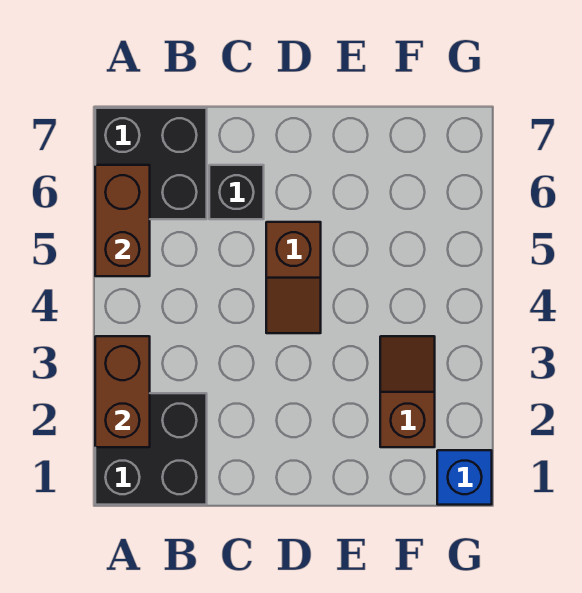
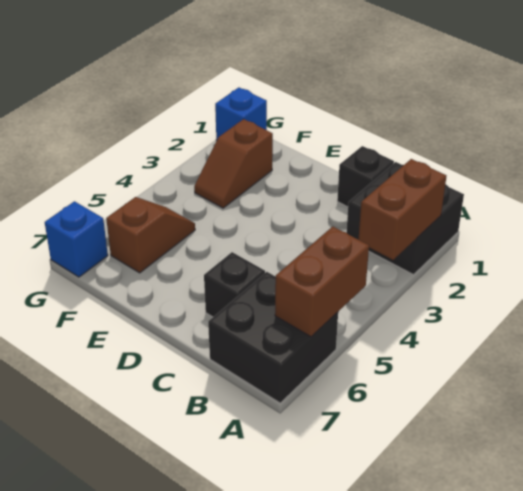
none -> black brick C1 level 1
brown slope D4:D5 level 1 top 5 -> brown slope F5:F6 level 1 top 6
none -> blue brick G7 level 1

